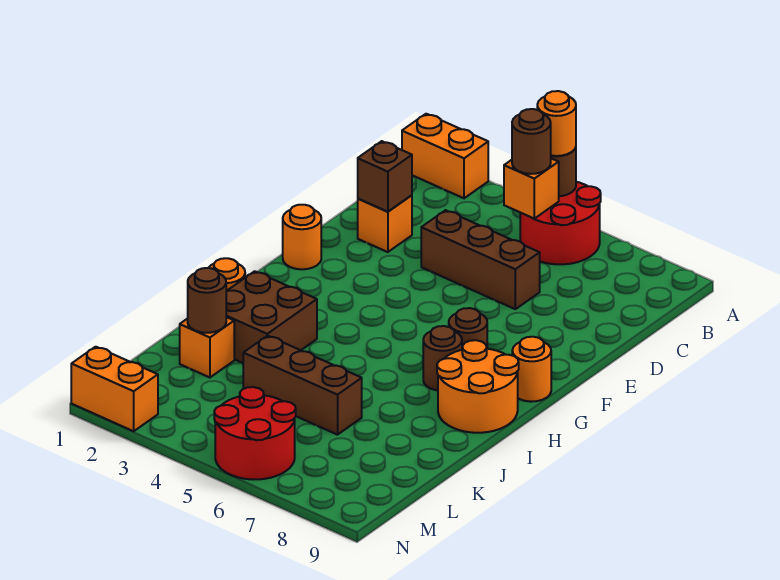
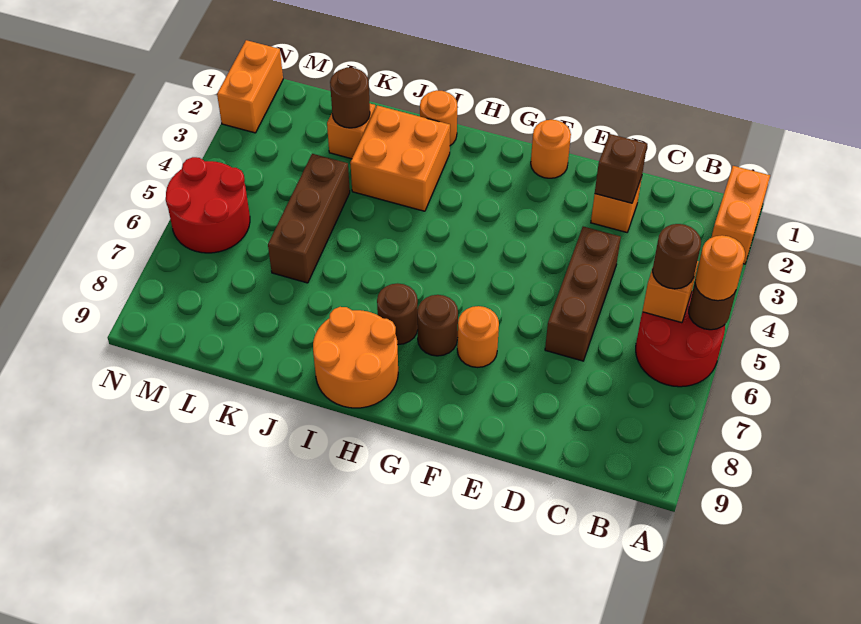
orange round brick G9 level 1 -> orange round brick F7 level 1
brown brick I2:J3 level 1 -> orange brick I2:J3 level 1

